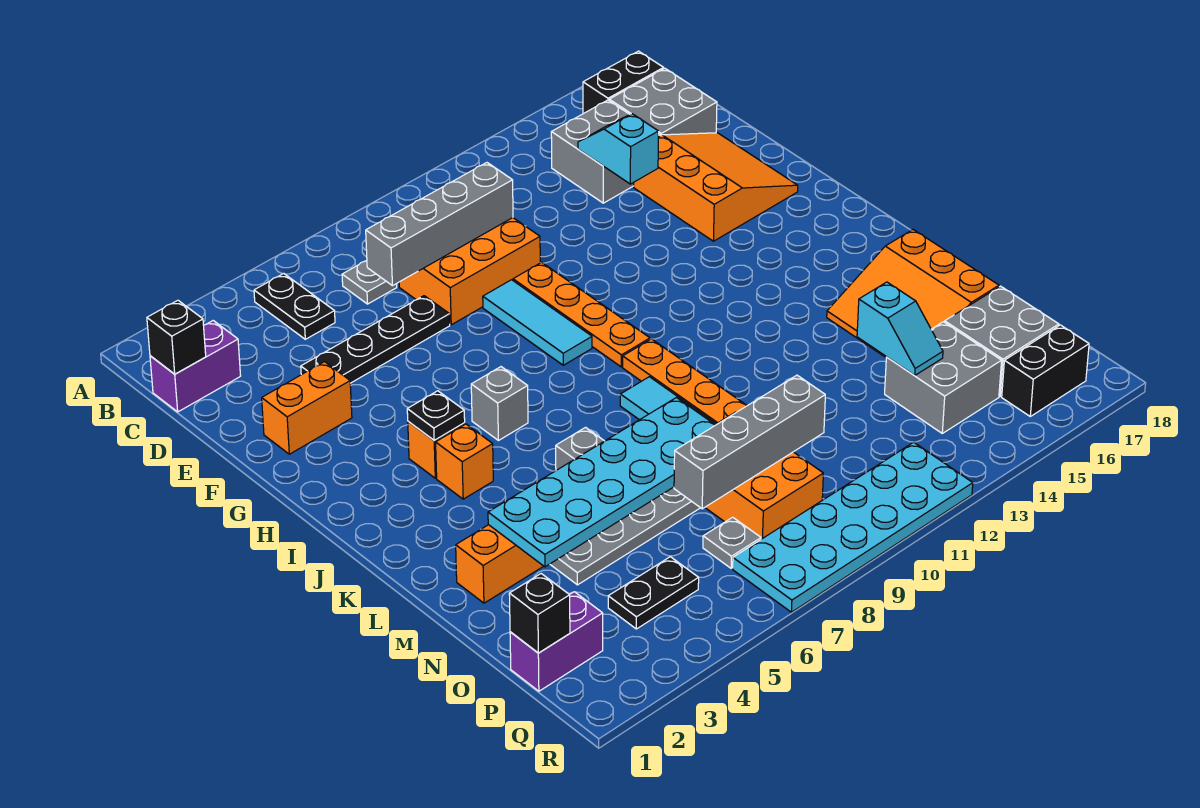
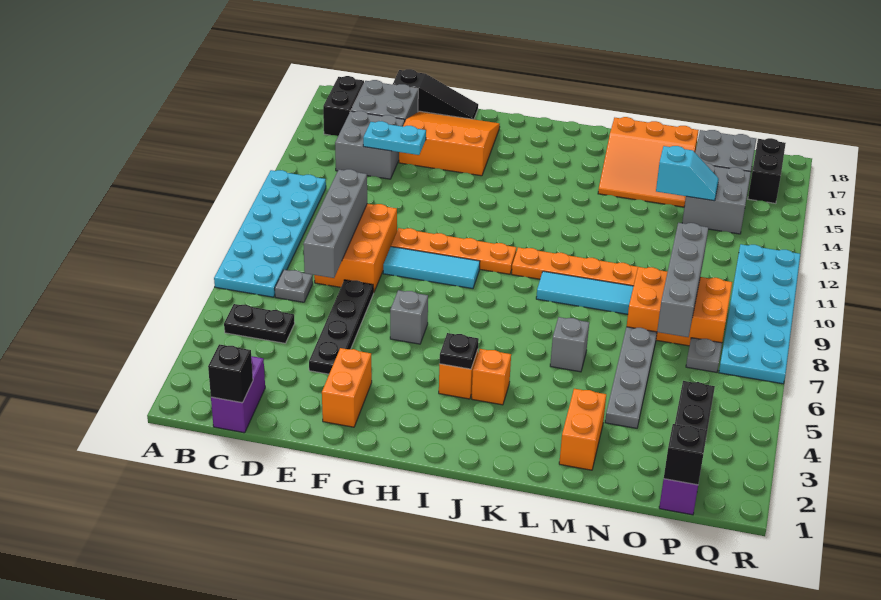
cyan slope D14:E14 level 2 top E -> cyan plate D14:E14 level 2
none -> black slope D18:F18 level 1 top D
grey brick I6 level 1 -> grey brick G6 level 1
cyan plate M3:N8 level 2 -> cyan plate A7:B12 level 1

